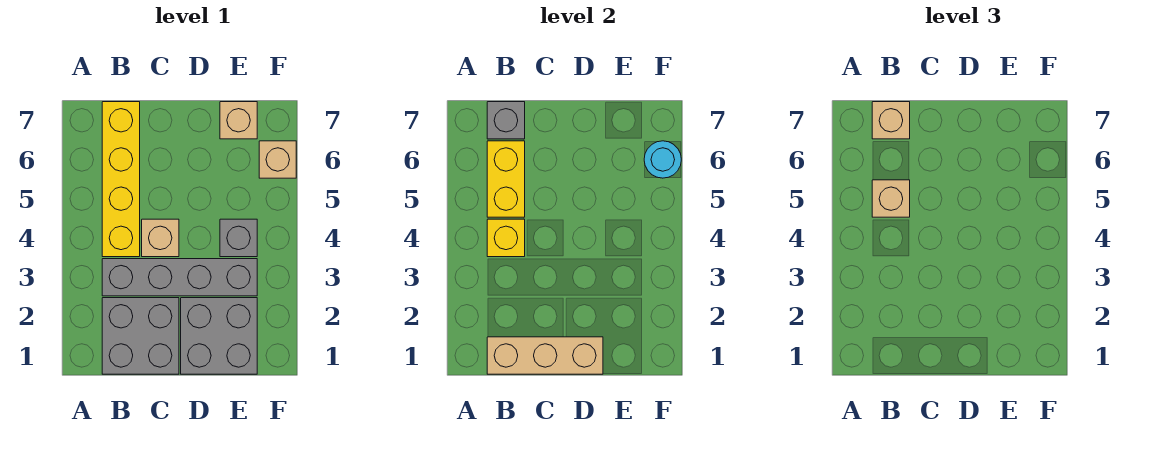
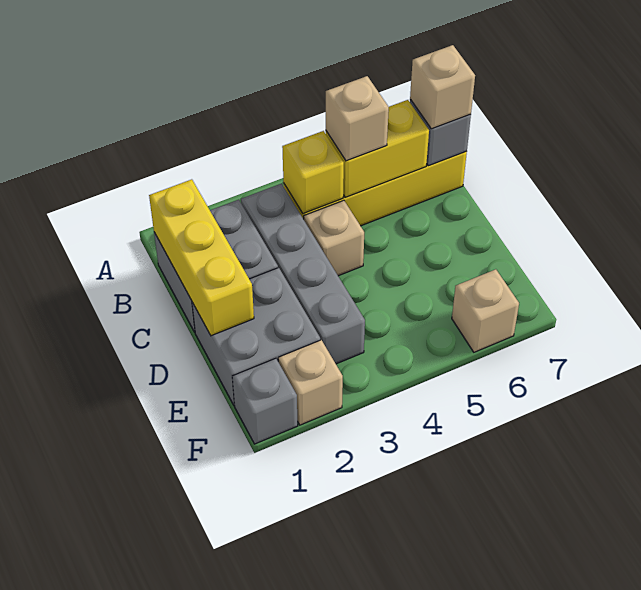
tan brick B1:D1 level 2 -> yellow brick B1:D1 level 2
grey brick E4 level 1 -> grey brick F1 level 1
tan brick E7 level 1 -> tan brick F2 level 1
cyan round brick F6 level 2 -> none

